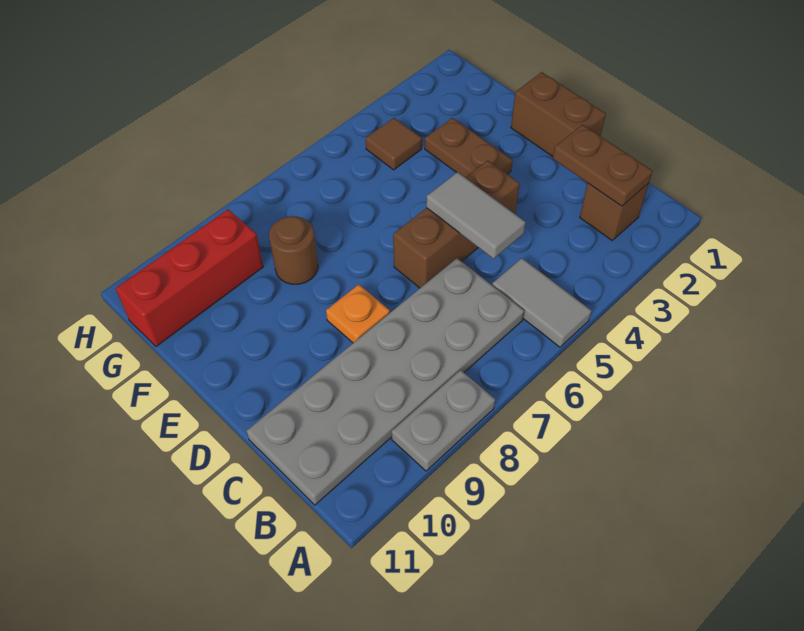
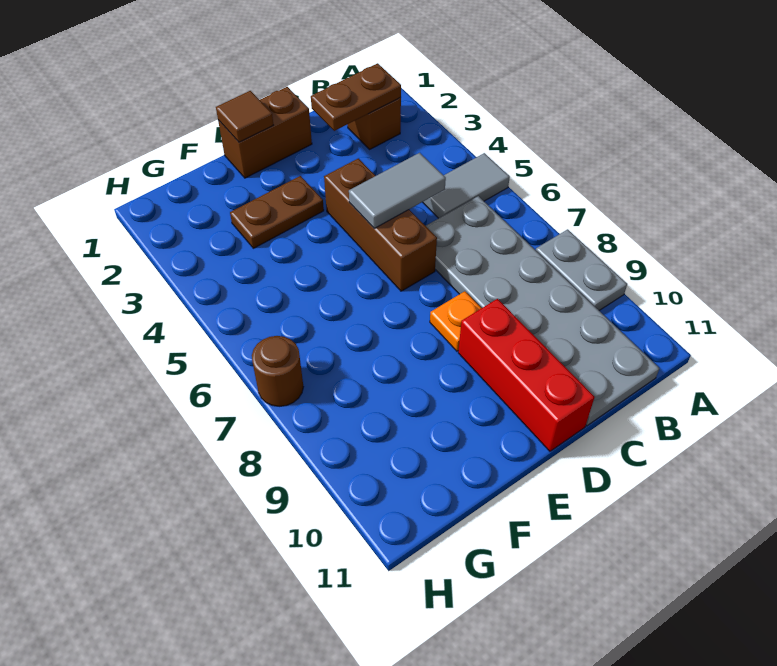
brown round brick F8 level 1 -> brown round brick H7 level 1
brown tile G4 level 1 -> brown tile E1 level 2
red brick G9:G11 level 1 -> red brick D9:D11 level 1

